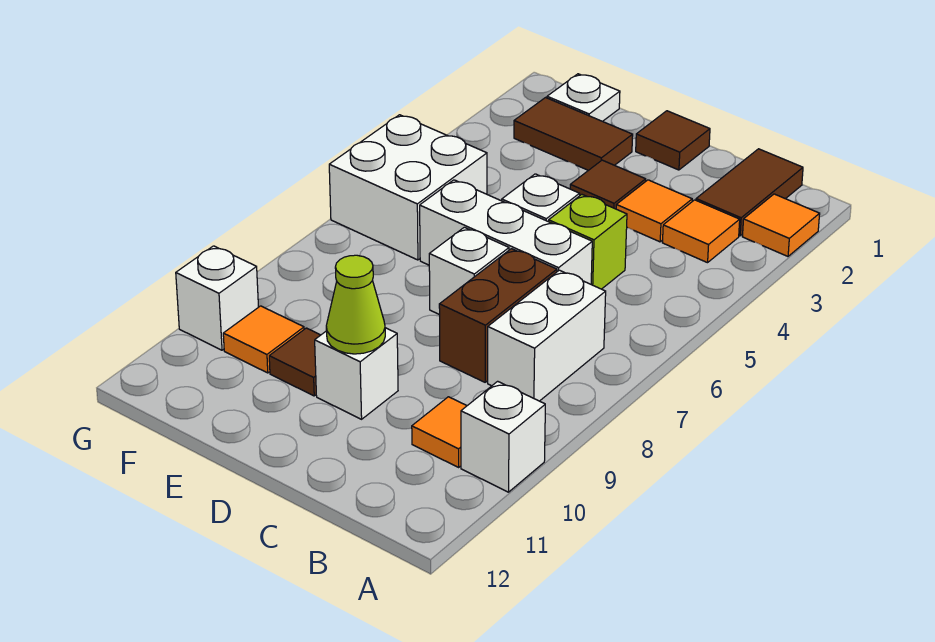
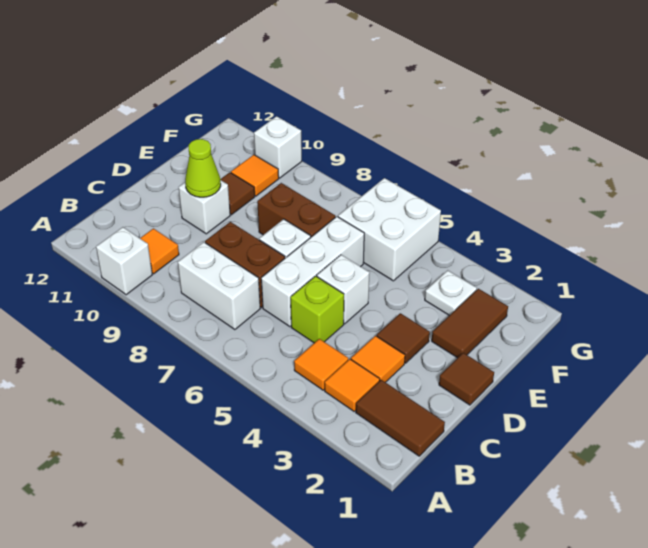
orange tile A2 level 1 -> orange tile B4 level 1
none -> brown brick E7:E8 level 1
white plate F1 level 1 -> white plate F3 level 1

